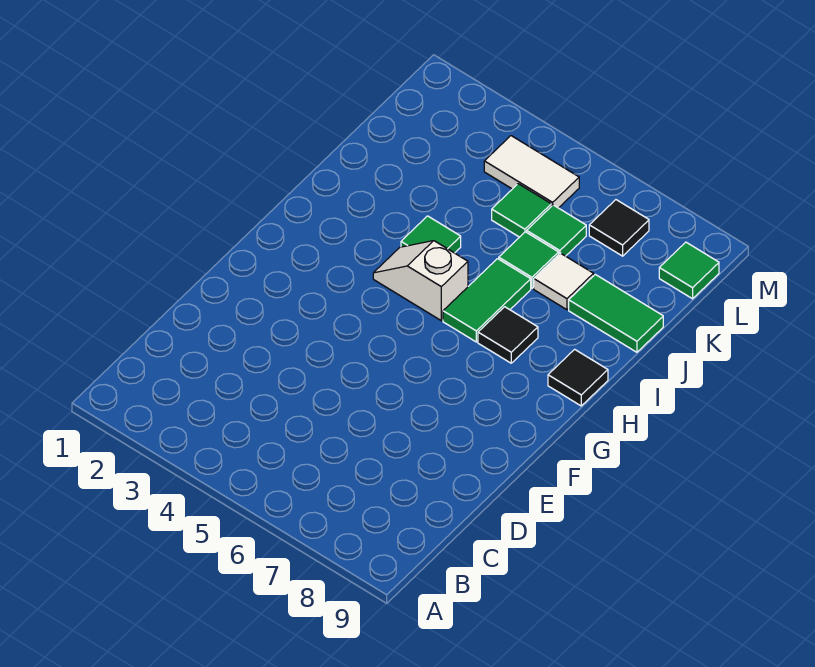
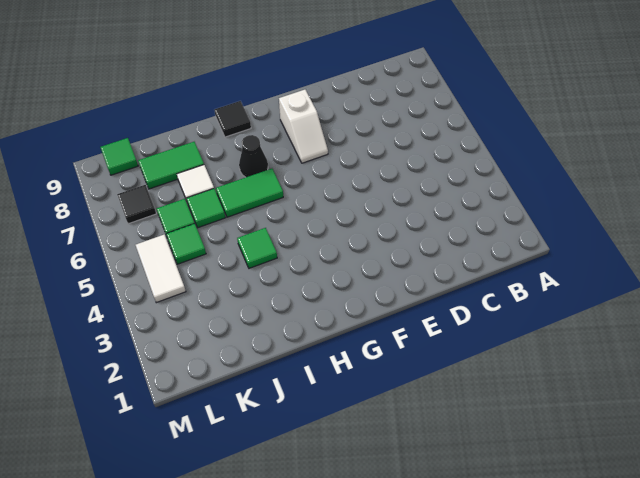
white slope H4:H5 level 1 top 5 -> white slope F7:F8 level 1 top 8
black tile H7 level 1 -> black cone H7 level 1
green tile J8:J9 level 1 -> green tile J8:K8 level 1

